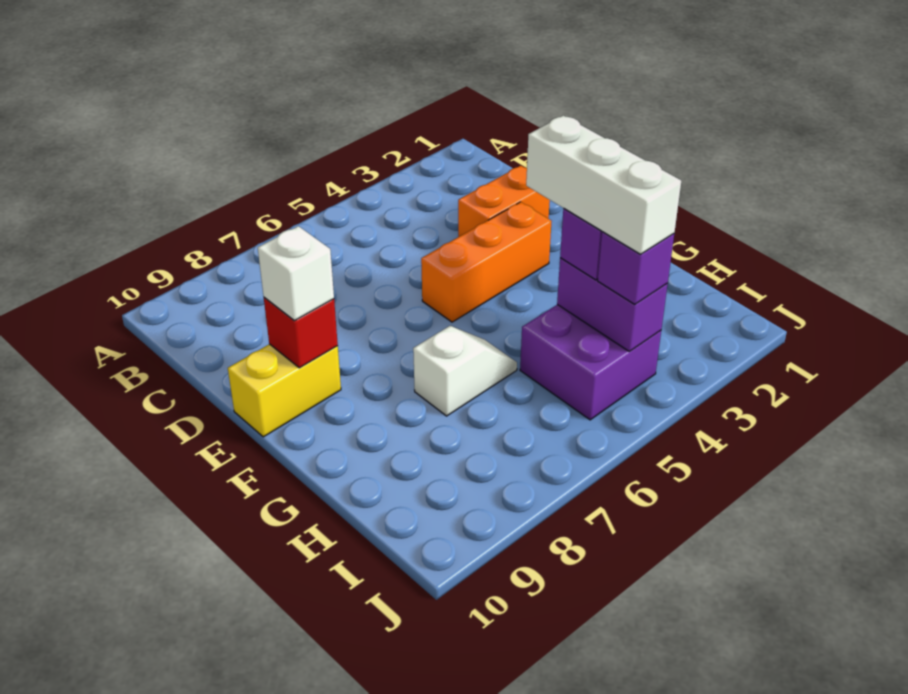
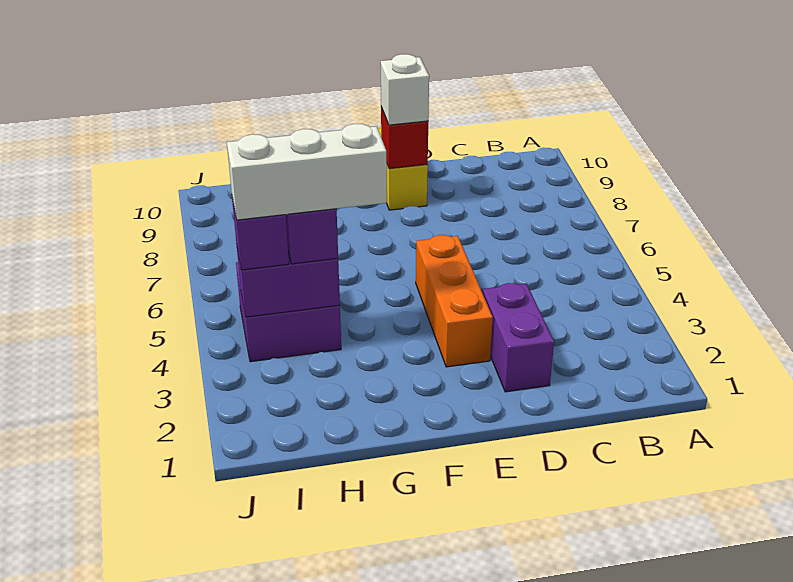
orange brick D2:D3 level 1 -> purple brick D2:D3 level 1
white slope G6:G7 level 1 top 7 -> none

